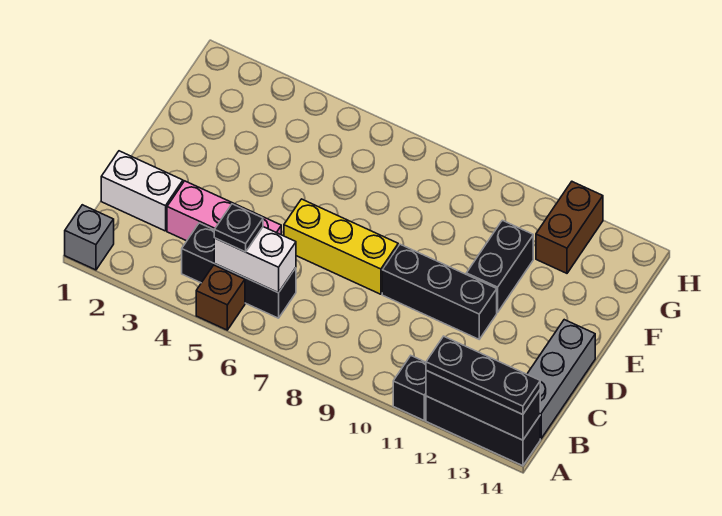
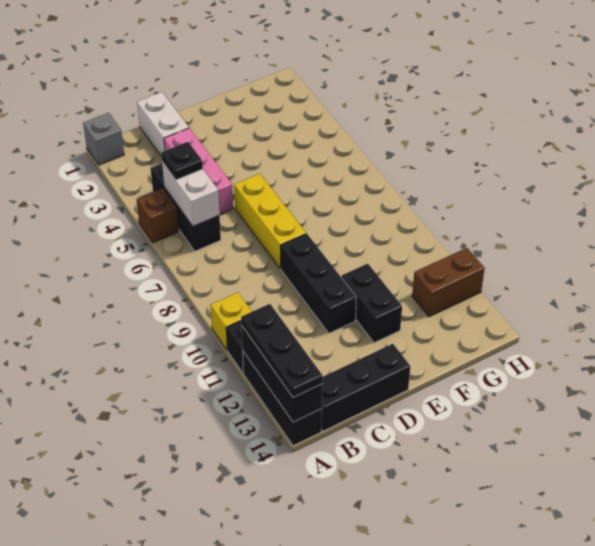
none -> yellow brick A10 level 1
grey brick B14:D14 level 1 -> black brick B14:D14 level 1
black brick E11:F11 level 1 -> black brick E11:E12 level 1

